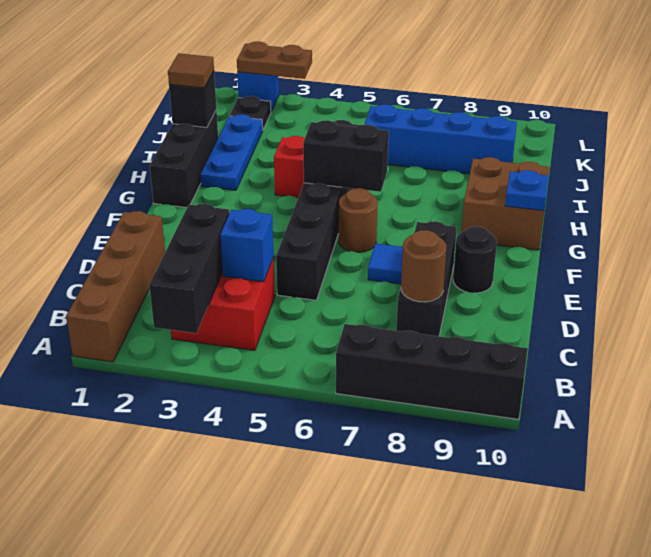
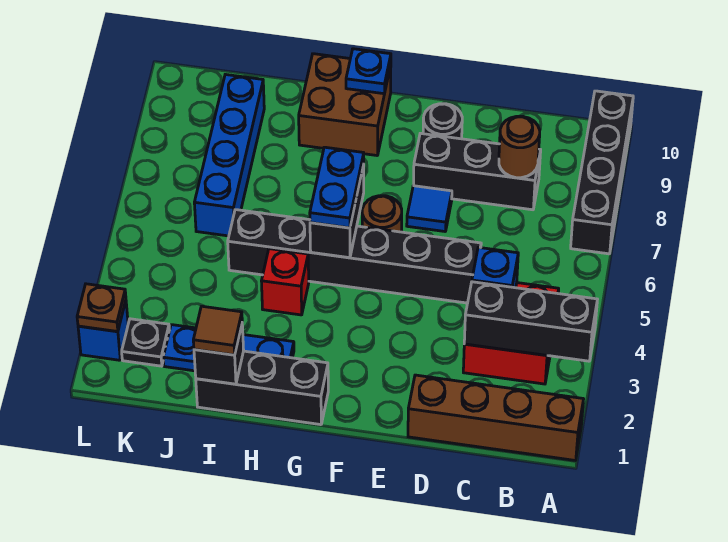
none -> blue plate G5:G6 level 3
brown plate L2:L3 level 2 -> brown plate L2 level 2

